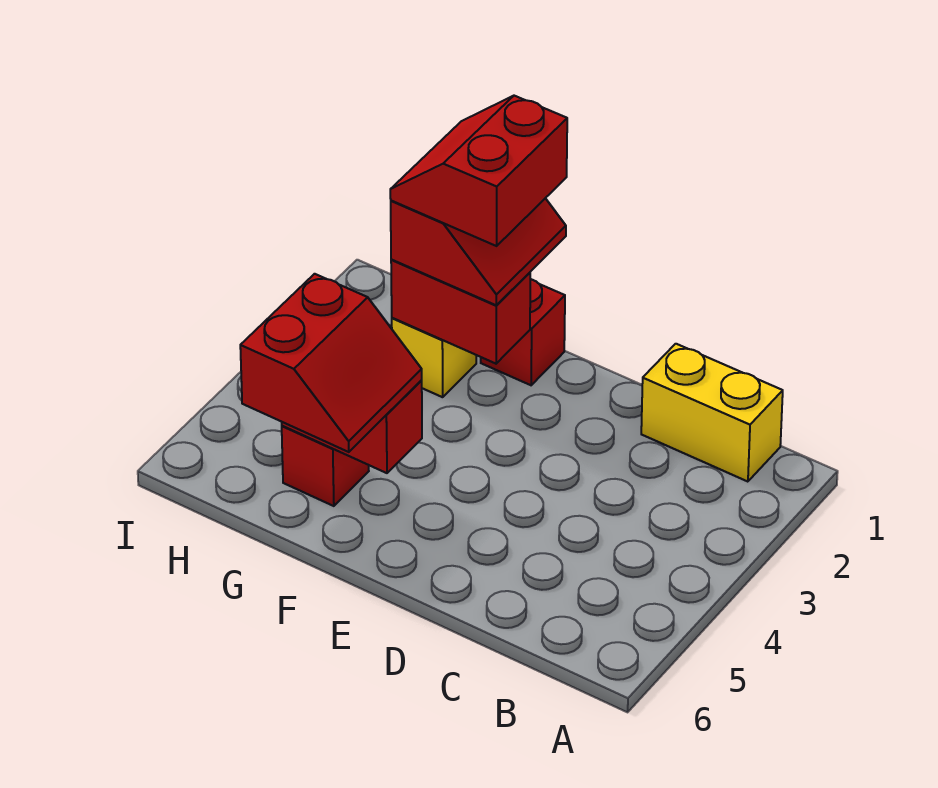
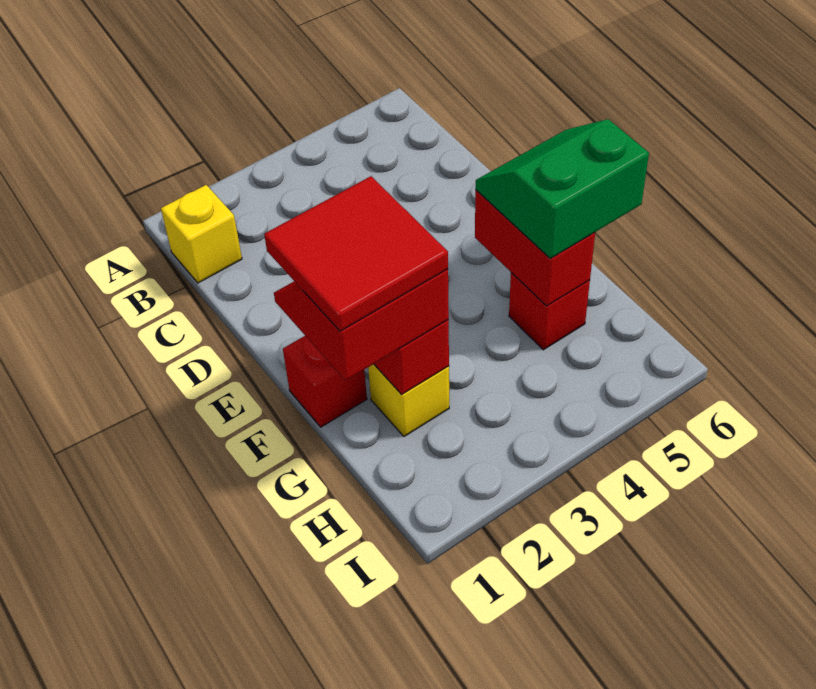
yellow brick B1:C1 level 1 -> yellow brick B1 level 1
red slope F1:G2 level 4 top F -> red tile F1:G2 level 4
red slope F5:G6 level 3 top G -> green slope F5:G6 level 3 top G

